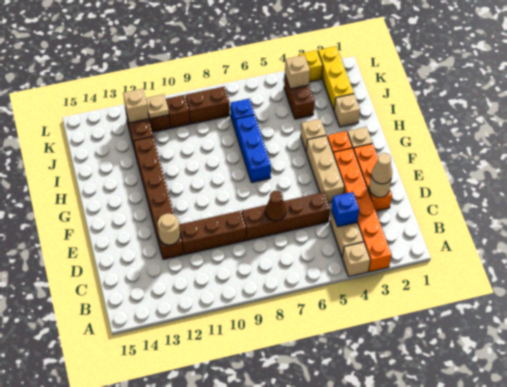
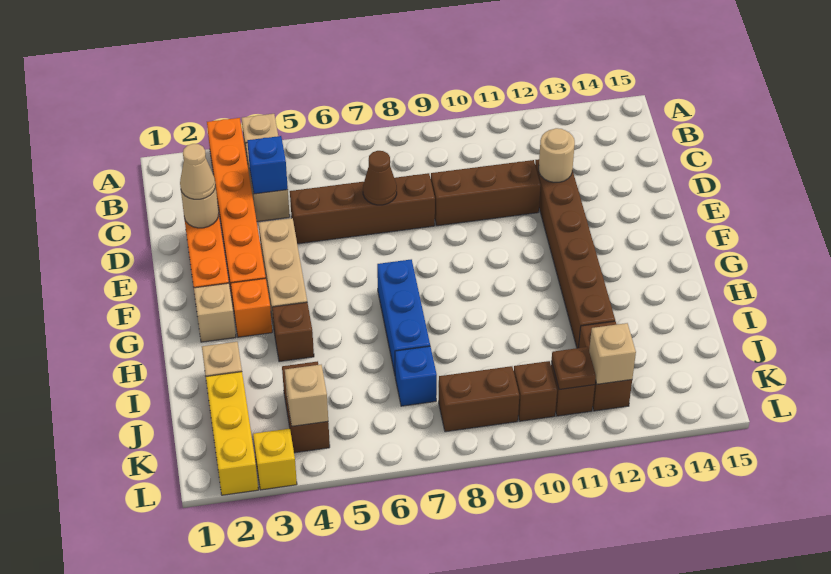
tan brick H4 level 1 -> brown brick H4 level 1
tan plate K11 level 2 -> brown plate K11 level 2

